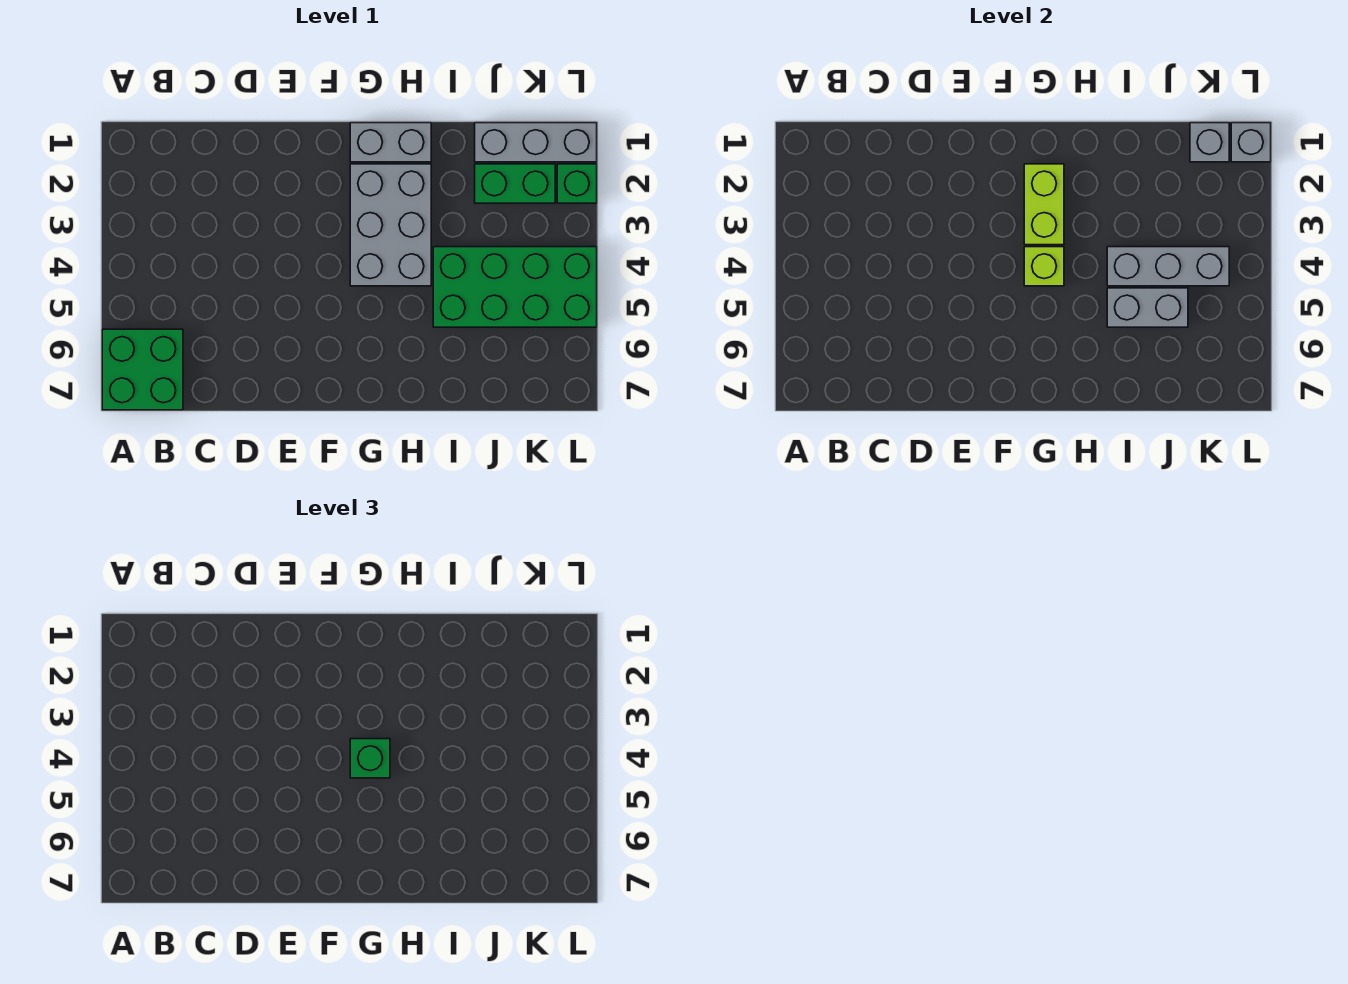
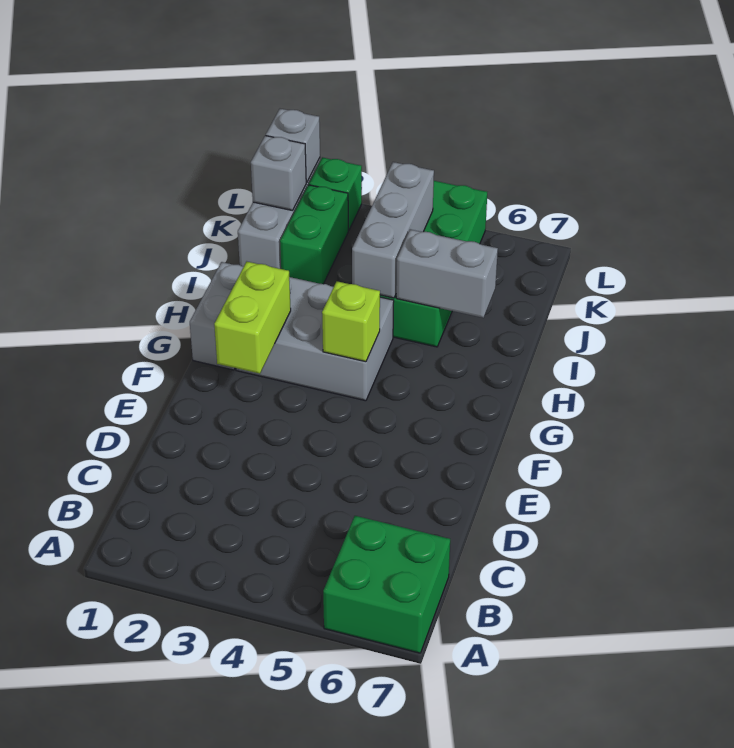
lime brick G2:G3 level 2 -> lime brick F2:G2 level 2
green brick G4 level 3 -> none
grey brick I5:J5 level 2 -> grey brick I5:I6 level 2

